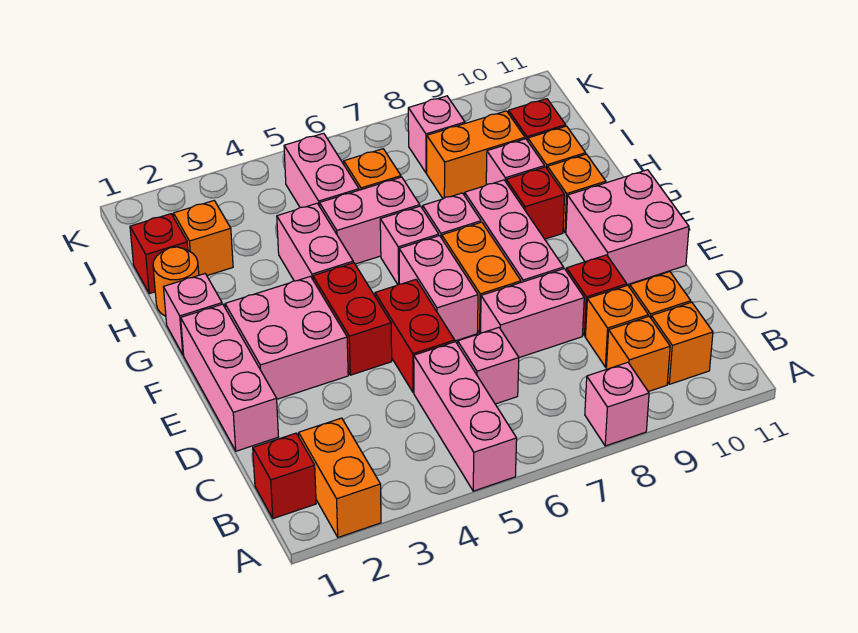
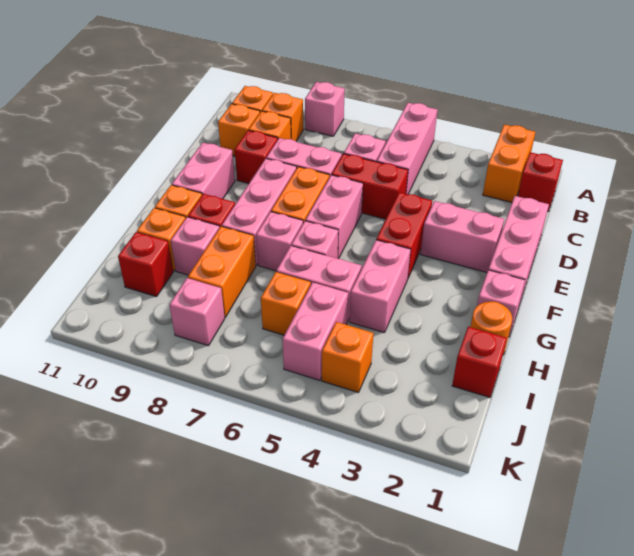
red brick D5:E5 level 1 -> red brick D5:D6 level 1
pink brick E2:F3 level 1 -> pink brick E2:E3 level 1
pink brick E10:F11 level 1 -> pink brick E10:F10 level 1
orange brick I2 level 1 -> orange brick J4 level 1
orange brick I8:I9 level 1 -> orange brick H8:I8 level 1

